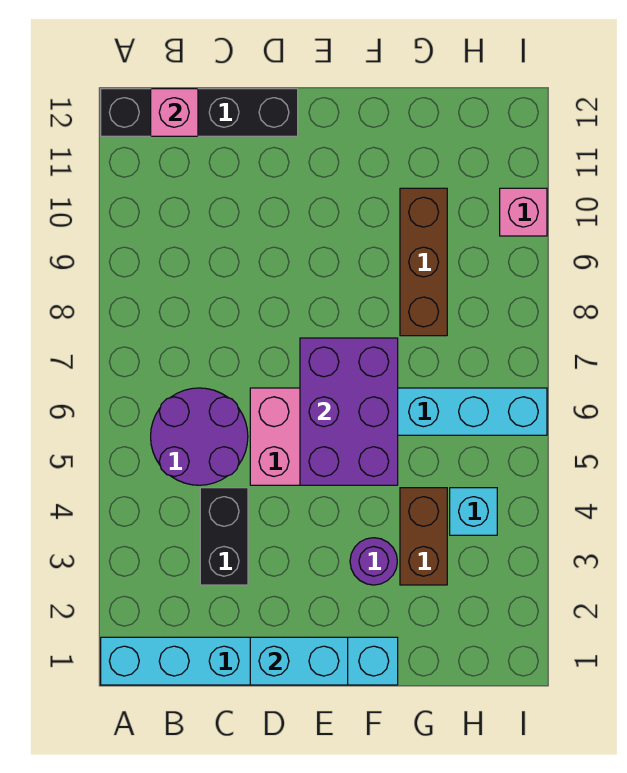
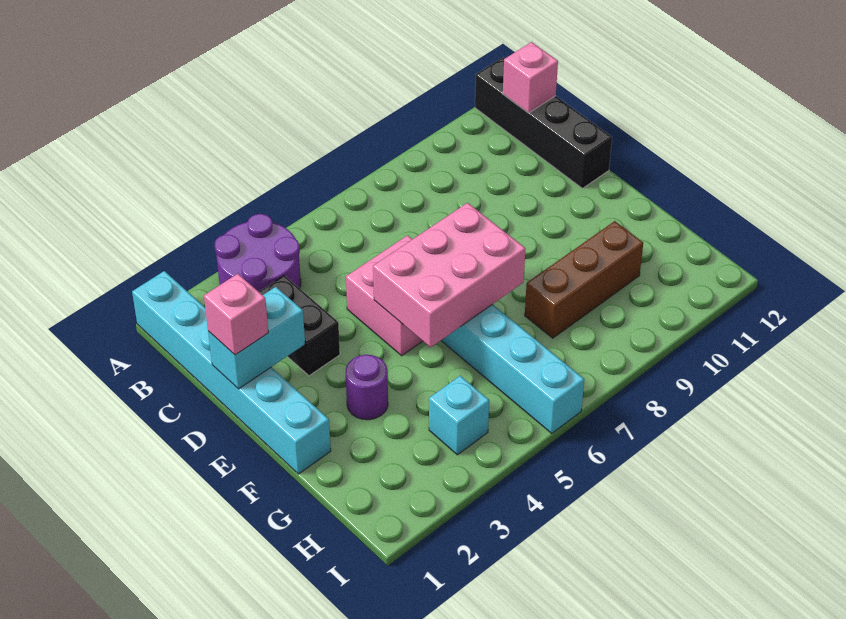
purple round brick B5:C6 level 1 -> purple round brick A3:B4 level 1
black brick C3:C4 level 1 -> black brick C3:D3 level 1
cyan brick D1:E1 level 2 -> cyan brick D1:D2 level 2
purple brick E5:F7 level 2 -> pink brick E5:F7 level 2
brown brick G3:G4 level 1 -> none
pink brick I10 level 1 -> pink brick D1 level 3

